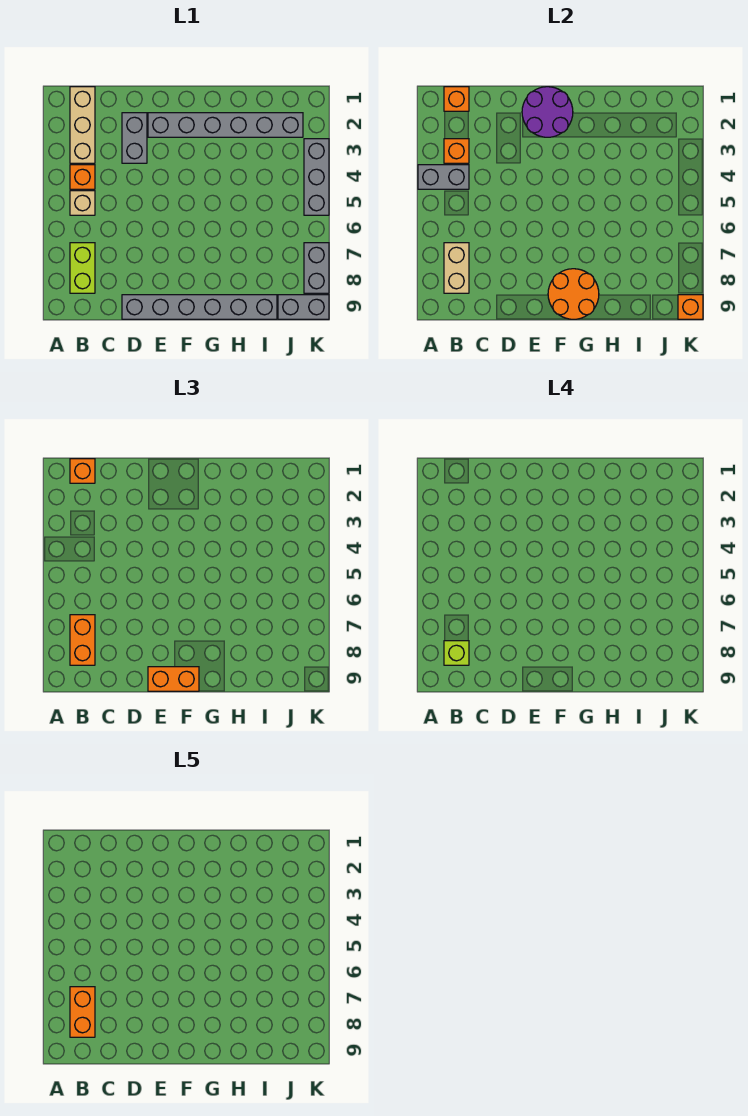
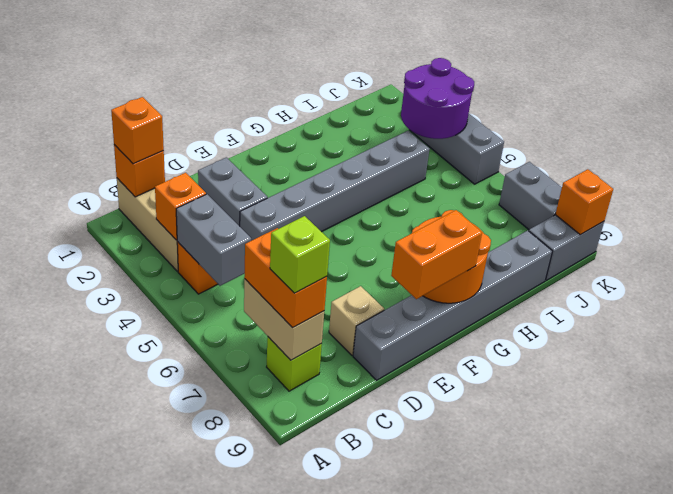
grey brick A4:B4 level 2 -> grey brick B4:B5 level 2
tan brick B5 level 1 -> tan brick D8 level 1
lime brick B7:B8 level 1 -> lime brick B8 level 1
orange brick B7:B8 level 5 -> none
purple round brick E1:F2 level 2 -> purple round brick J3:K4 level 2
grey brick E2:J2 level 1 -> grey brick D4:I4 level 1

